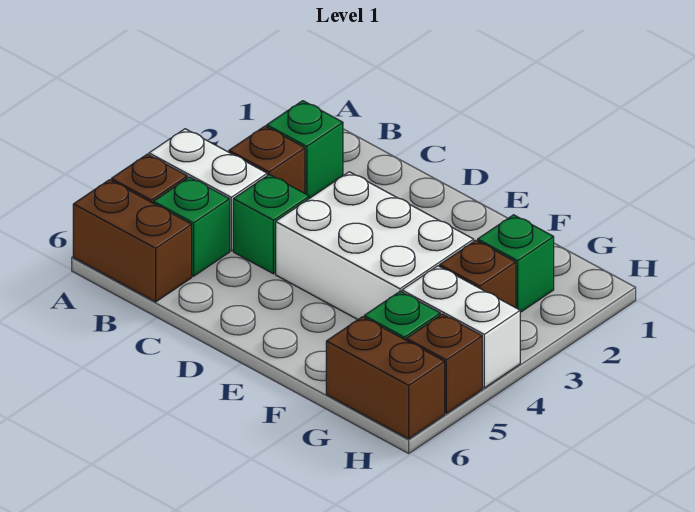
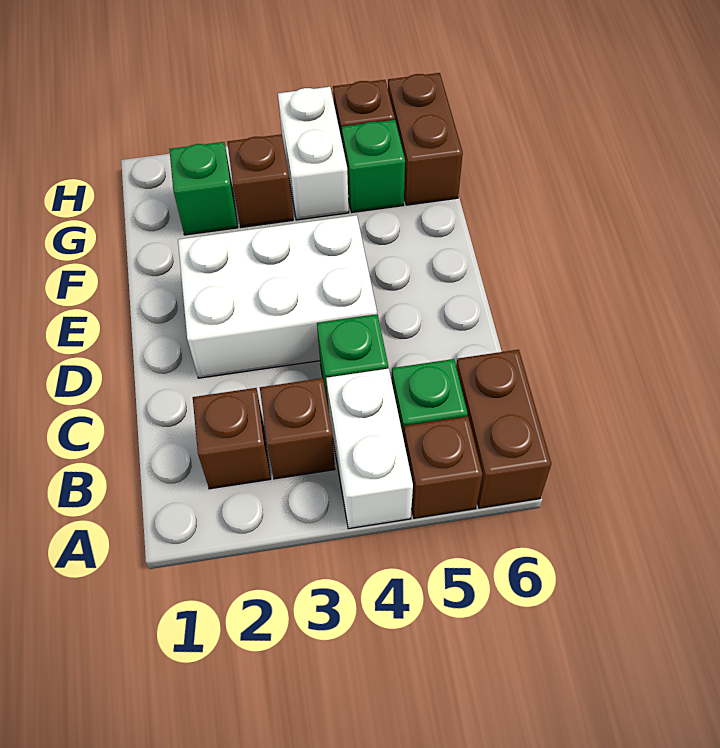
green brick B2 level 1 -> brown brick B2 level 1
white brick D3:F4 level 1 -> white brick D2:E4 level 1

